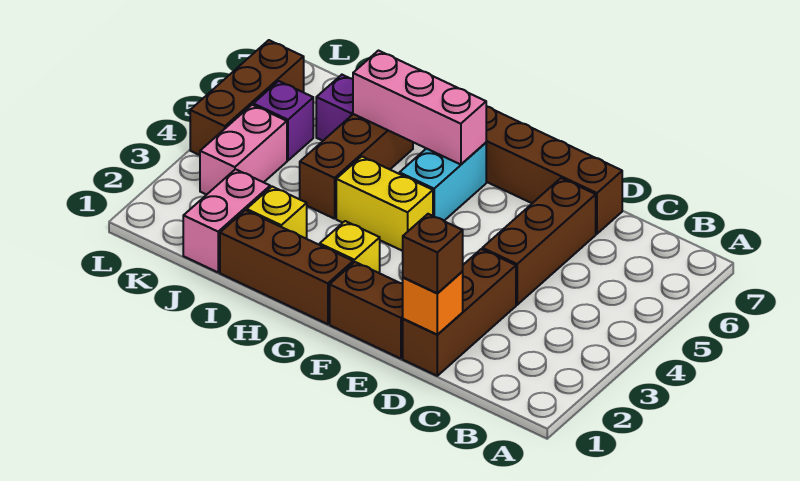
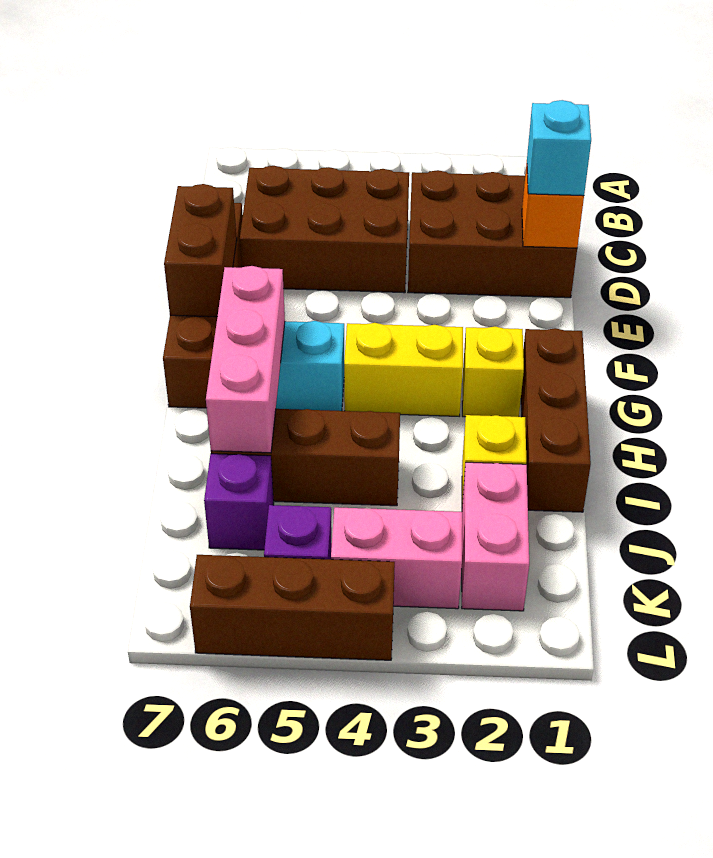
brown brick D1:D3 level 1 -> brown brick C1:D3 level 1
brown brick D1 level 3 -> cyan brick D1 level 3
brown brick D4:D6 level 1 -> brown brick C4:D6 level 1
brown brick E1:F1 level 1 -> brown brick E7:F7 level 2
yellow brick G4:H4 level 1 -> yellow brick G3:G4 level 1
pink brick J1:J2 level 1 -> pink brick J2:K2 level 1

